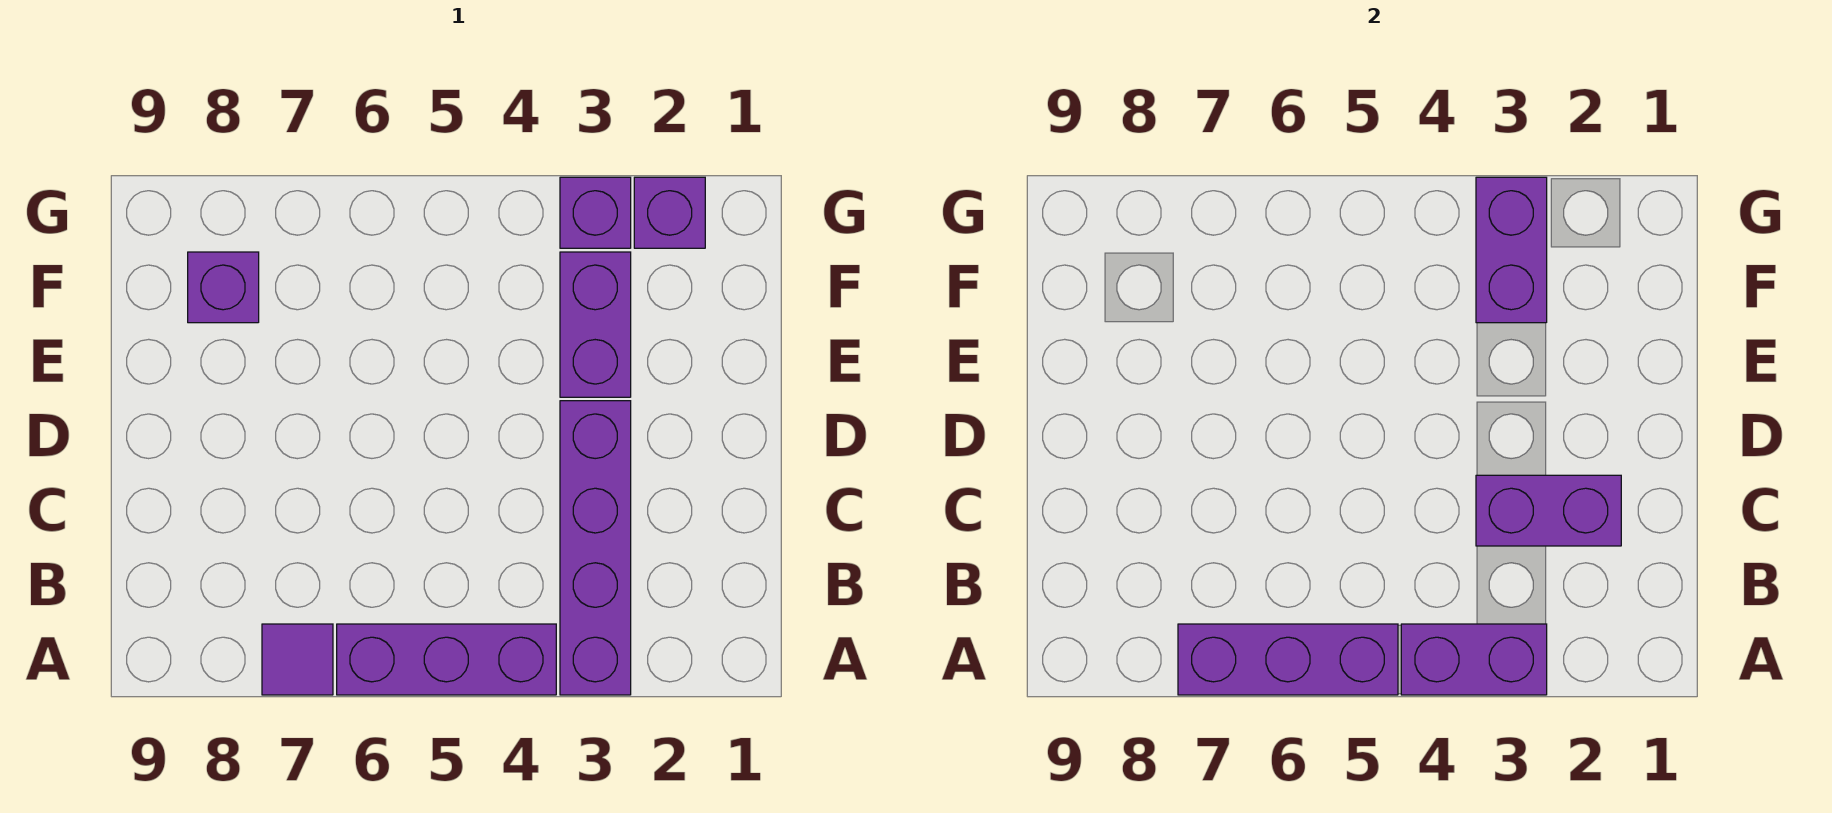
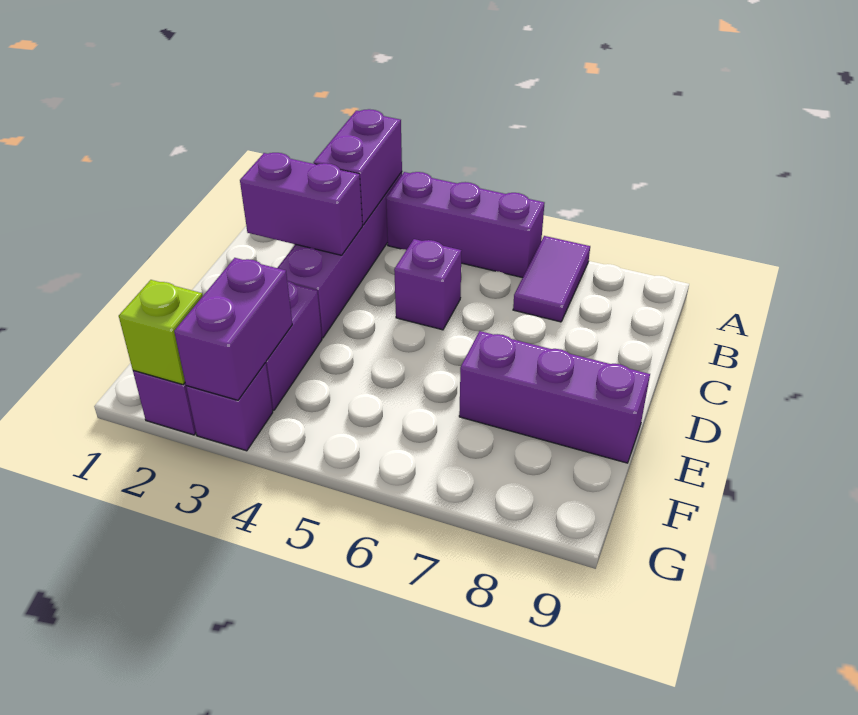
purple brick A3:A4 level 2 -> purple brick A3:B3 level 2
purple brick A5:A7 level 2 -> purple brick E7:E9 level 1
purple tile A7 level 1 -> purple tile A7:B7 level 1
purple brick F8 level 1 -> purple brick C5 level 1
none -> lime brick G2 level 2

